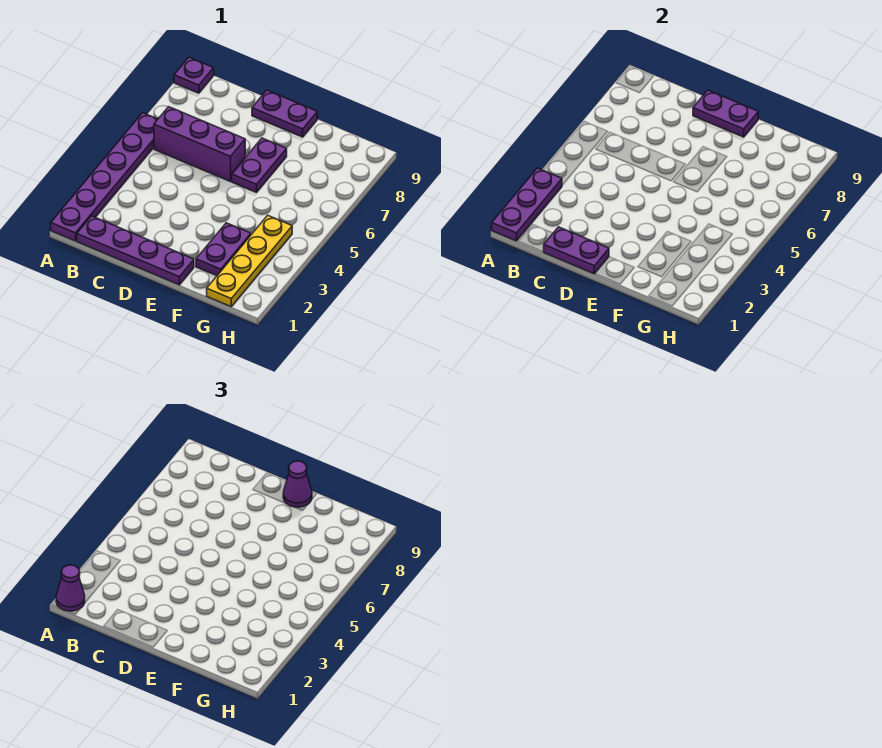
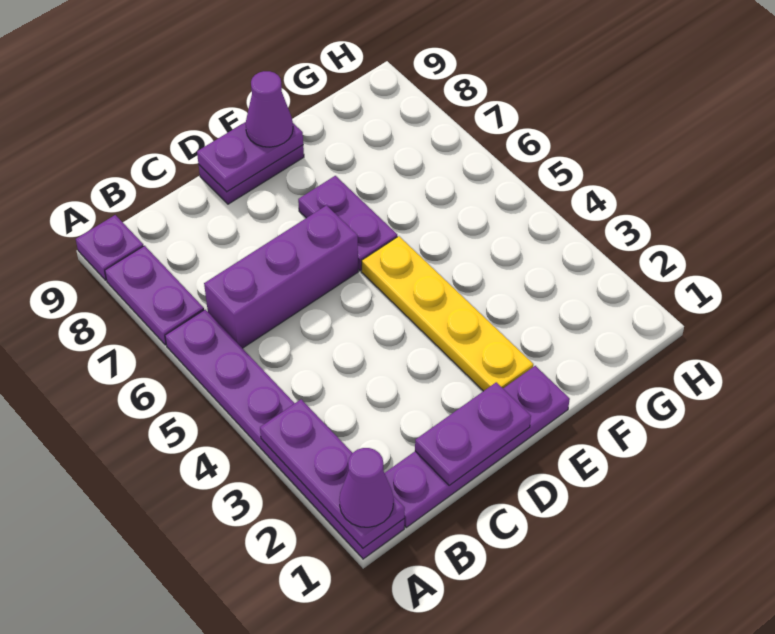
purple plate F2:F3 level 1 -> purple plate A7:A8 level 1
yellow plate G1:G4 level 1 -> yellow plate E2:E5 level 1

